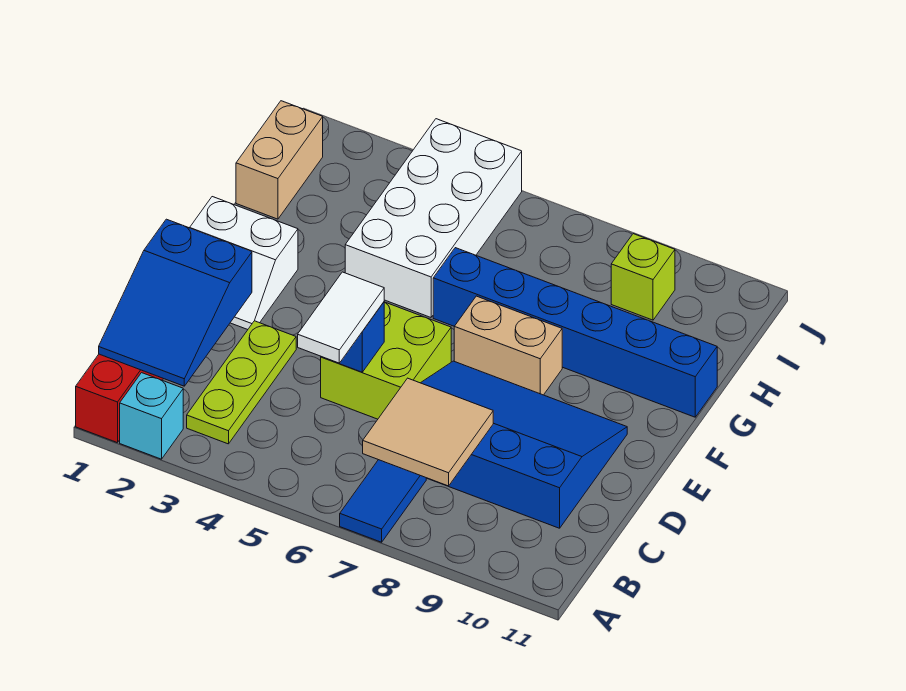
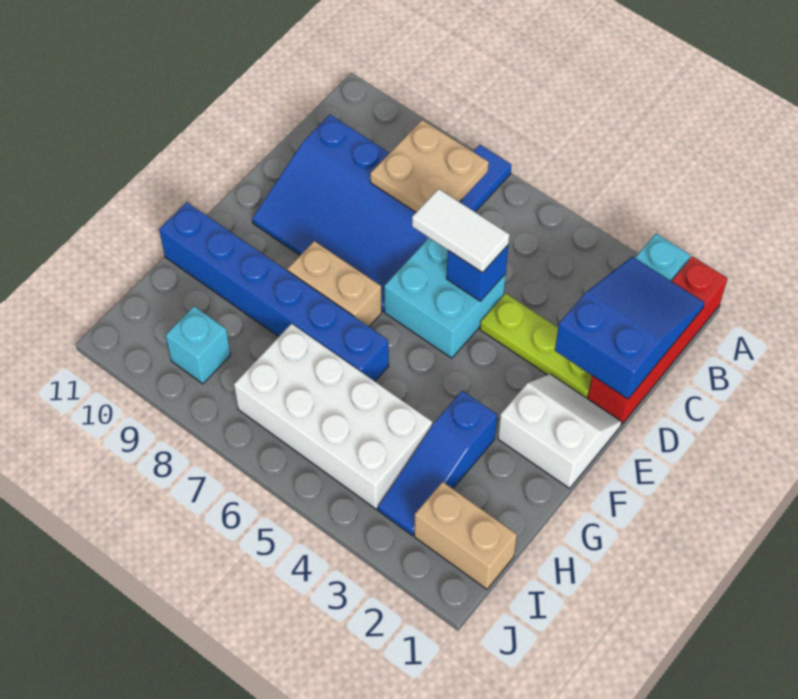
lime plate B3:D3 level 1 -> lime plate D2:D4 level 1
tan tile B7:C8 level 2 -> tan plate B7:C8 level 2
white tile C5:D5 level 3 -> white tile D5:D6 level 3
lime brick D5:E6 level 1 -> cyan brick D5:E6 level 1
none -> blue slope G3:I3 level 1 top G
white brick G4:J5 level 1 -> white brick H4:I7 level 1
tan brick H1:I1 level 1 -> tan brick I1:I2 level 1
lime brick I9 level 1 -> cyan brick I9 level 1

